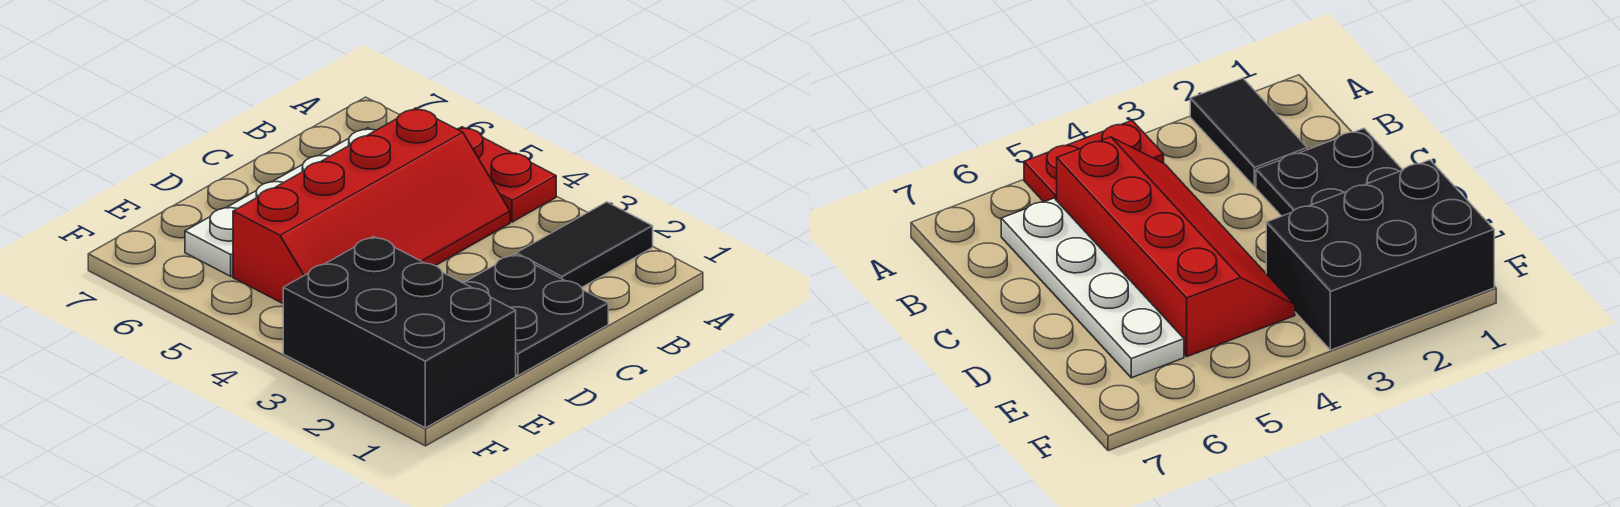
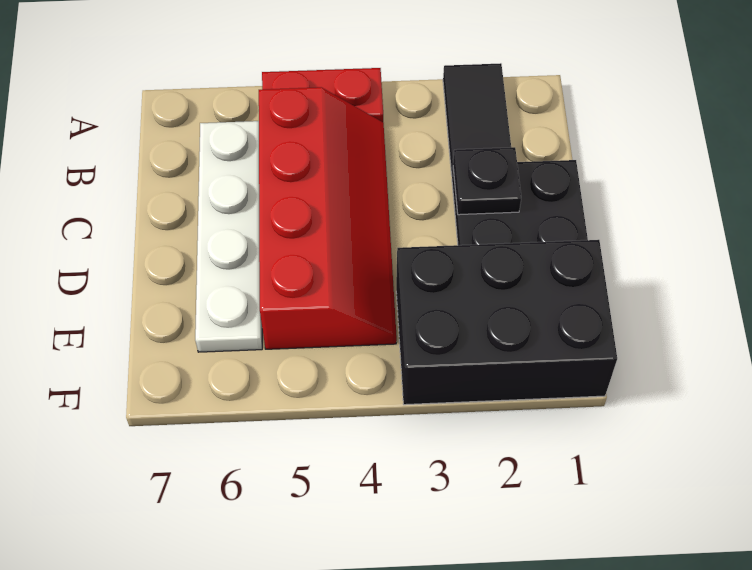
none -> black plate C2 level 2

